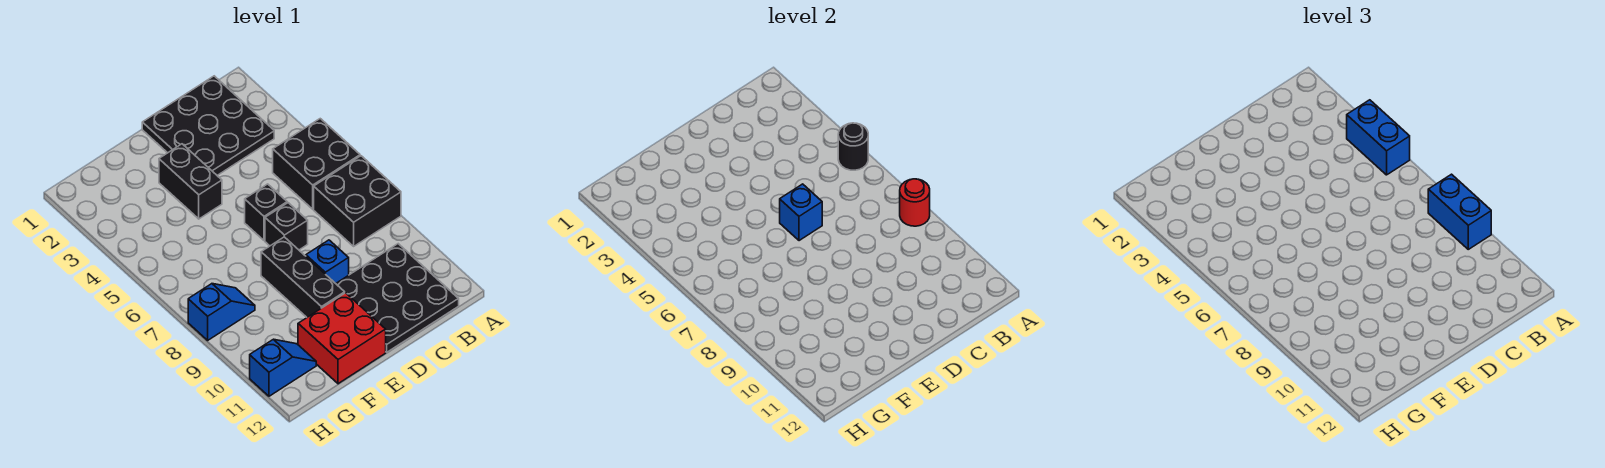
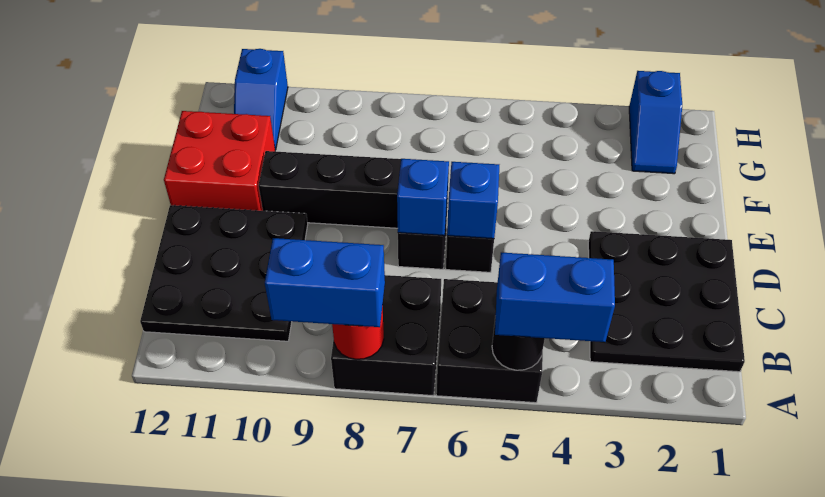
blue brick D9 level 1 -> blue brick D7 level 2
black brick E3:E4 level 1 -> none
blue slope G8:H8 level 1 top H -> blue slope G2:H2 level 1 top H

